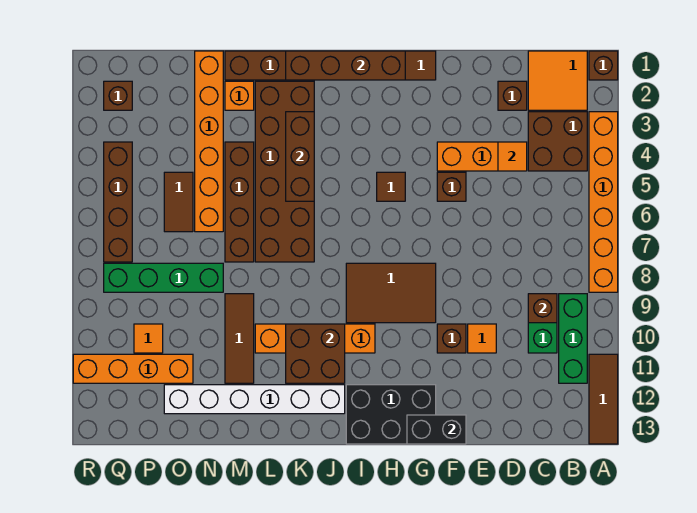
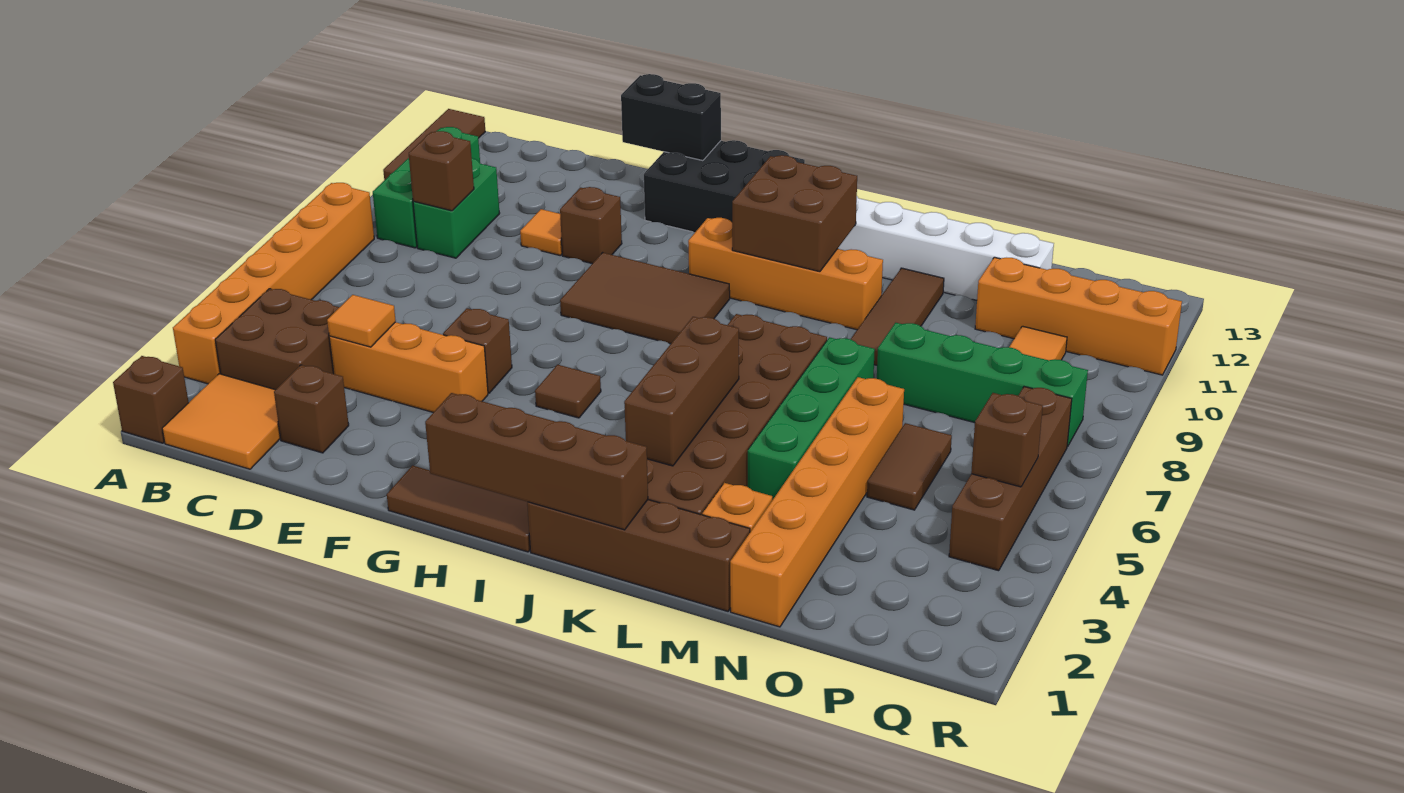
brown brick M4:M7 level 1 -> green brick M4:M7 level 1
brown brick Q2 level 1 -> brown brick Q5 level 2

